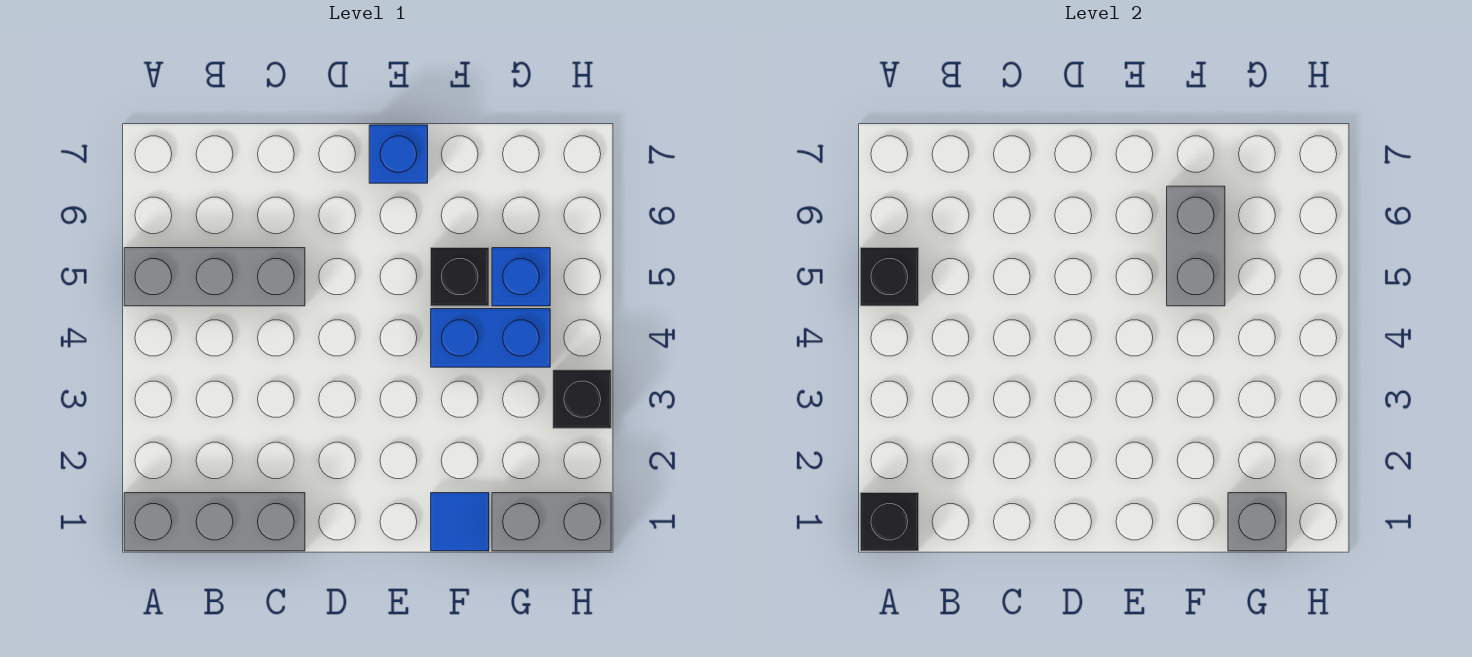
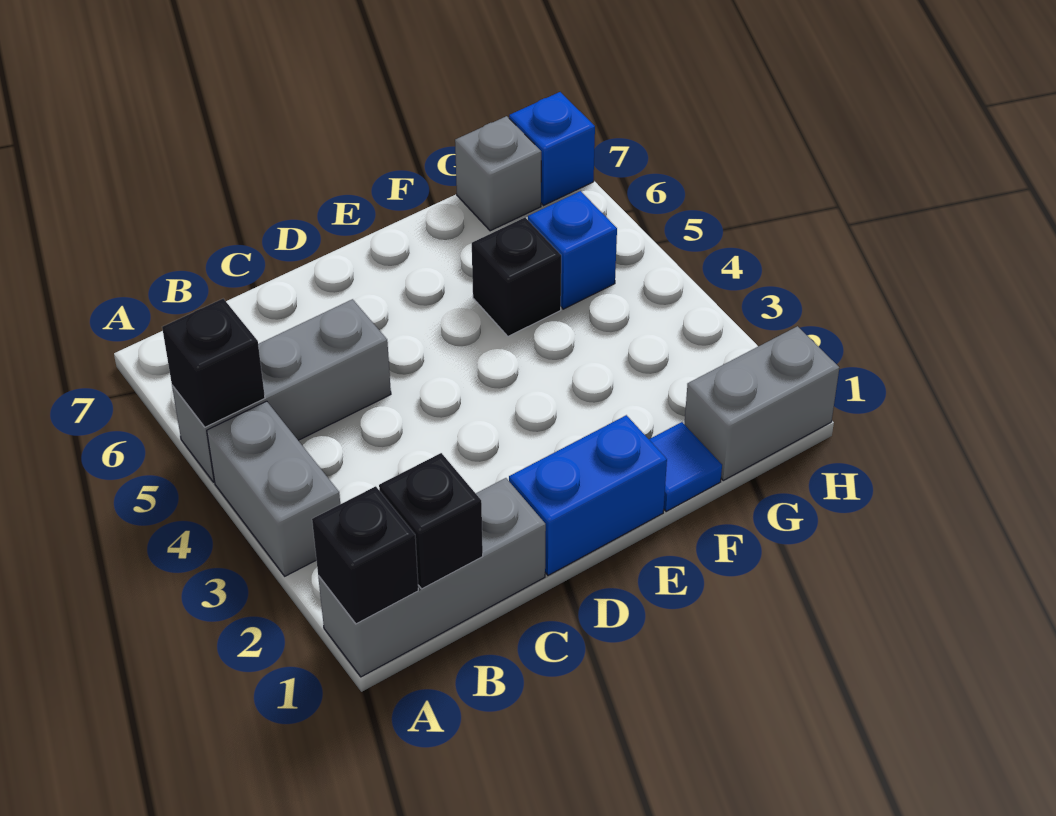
blue brick E7 level 1 -> blue brick H7 level 1
blue brick F4:G4 level 1 -> blue brick D1:E1 level 1
grey brick F5:F6 level 2 -> grey brick A3:A4 level 1
grey brick G1 level 2 -> grey brick G7 level 1
black brick H3 level 1 -> black brick B1 level 2

